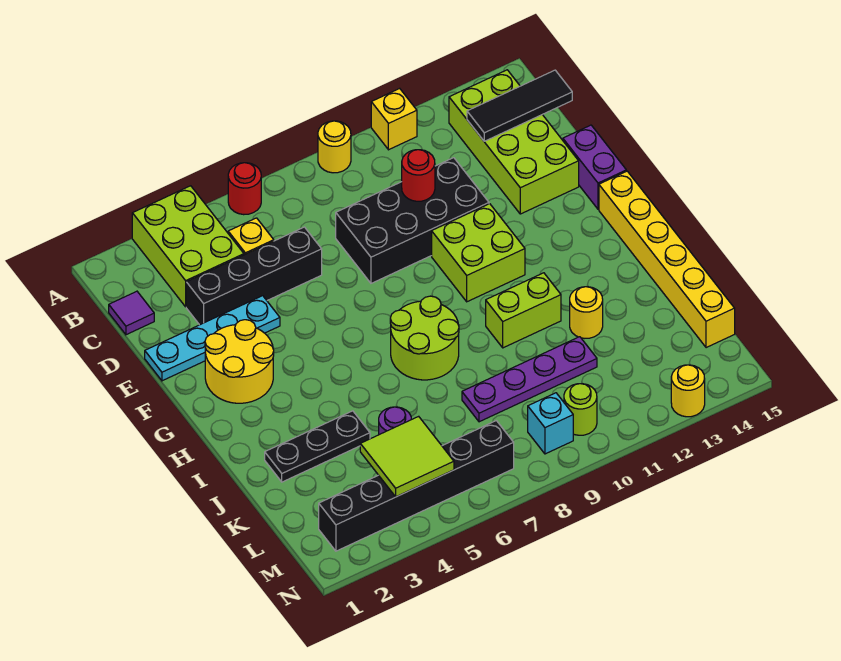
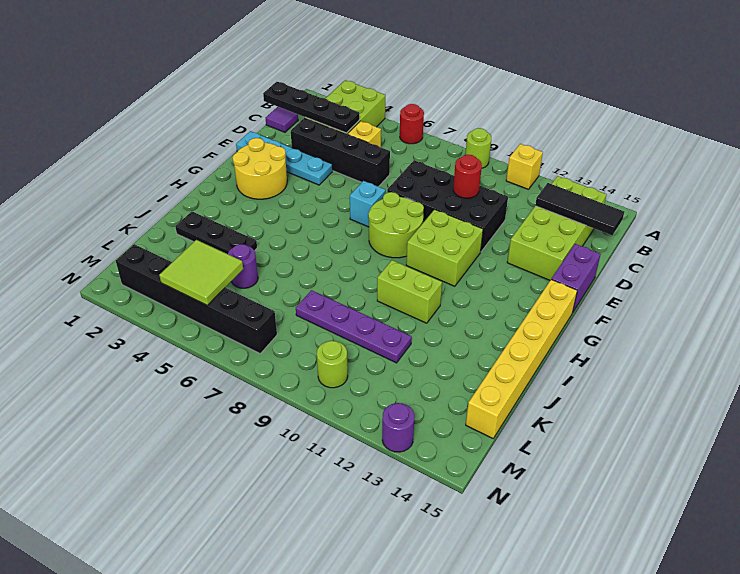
yellow round brick A9 level 1 -> lime round brick A9 level 1
none -> black plate C1:C4 level 2
lime round brick H7:I8 level 1 -> lime round brick F8:G9 level 1
yellow round brick J12 level 1 -> none
cyan brick M9 level 1 -> cyan brick F7 level 1
yellow round brick N13 level 1 -> purple round brick N13 level 1

